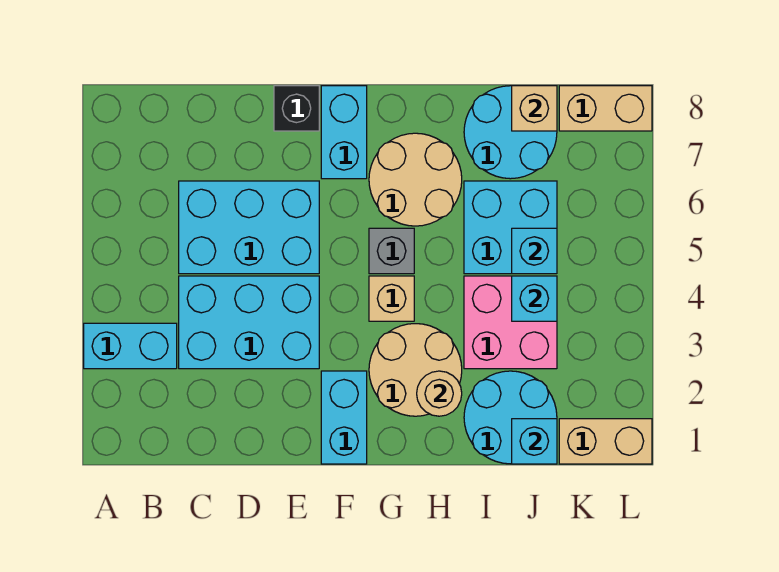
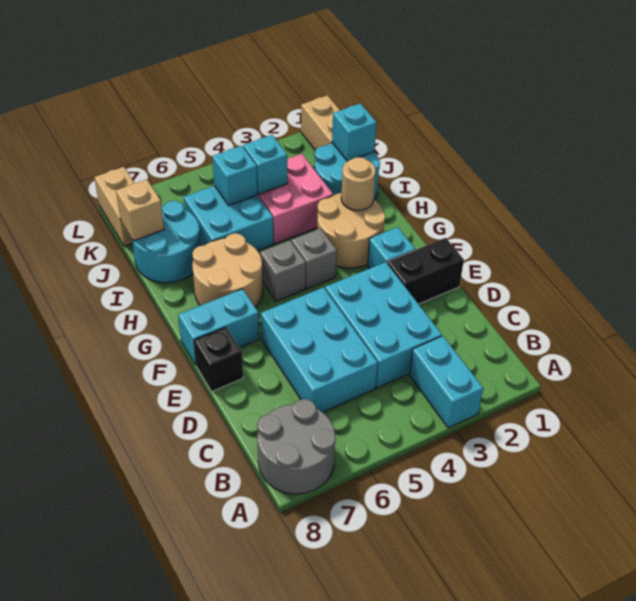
none -> grey round brick A7:B8 level 1
none -> black brick E1:E2 level 1
cyan brick F1:F2 level 1 -> cyan brick F2 level 1
tan brick G4 level 1 -> grey brick G4 level 1

